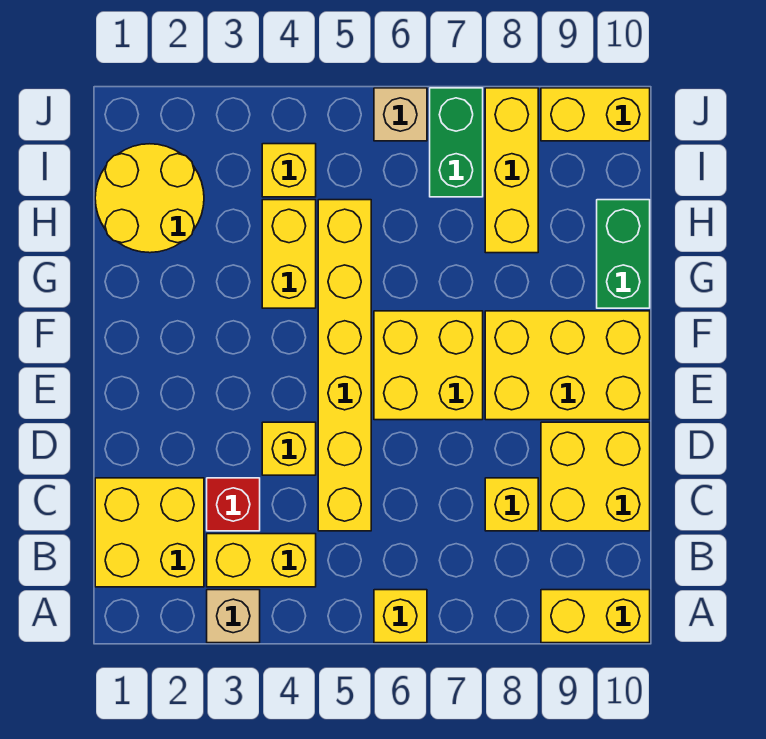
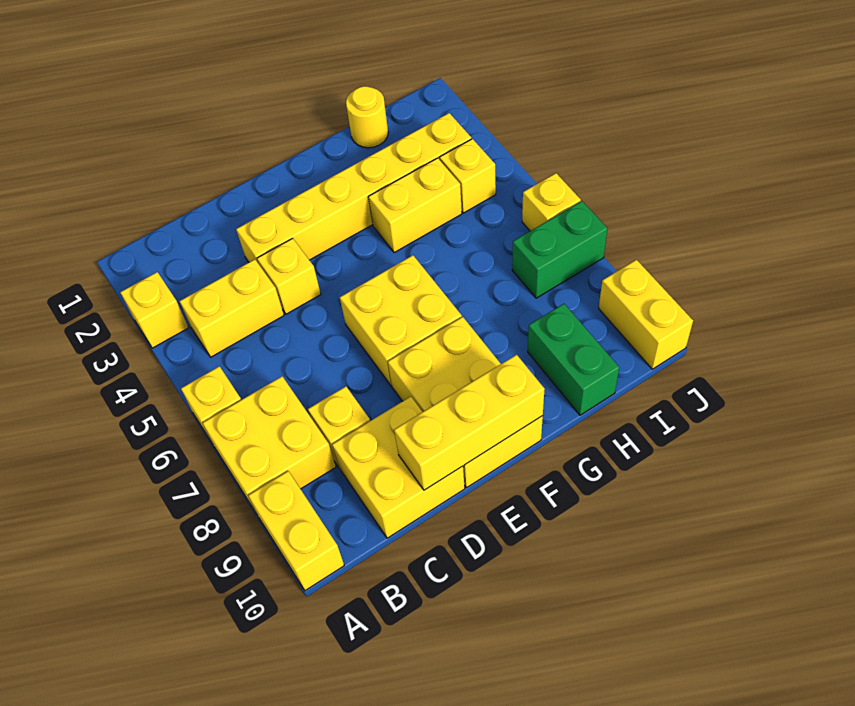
tan brick A3 level 1 -> yellow brick A3 level 1
yellow brick B1:C2 level 1 -> yellow brick A7:B8 level 1
yellow brick B3:B4 level 1 -> yellow brick B4:C4 level 1
red brick C3 level 1 -> none
yellow brick C5:H5 level 1 -> yellow brick D3:I3 level 1
green brick G10:H10 level 1 -> green brick H9:H10 level 1
yellow round brick H1:I2 level 1 -> yellow round brick H1 level 1
yellow brick H8:J8 level 1 -> yellow brick D10:F10 level 2
tan brick J6 level 1 -> yellow brick J6 level 1

